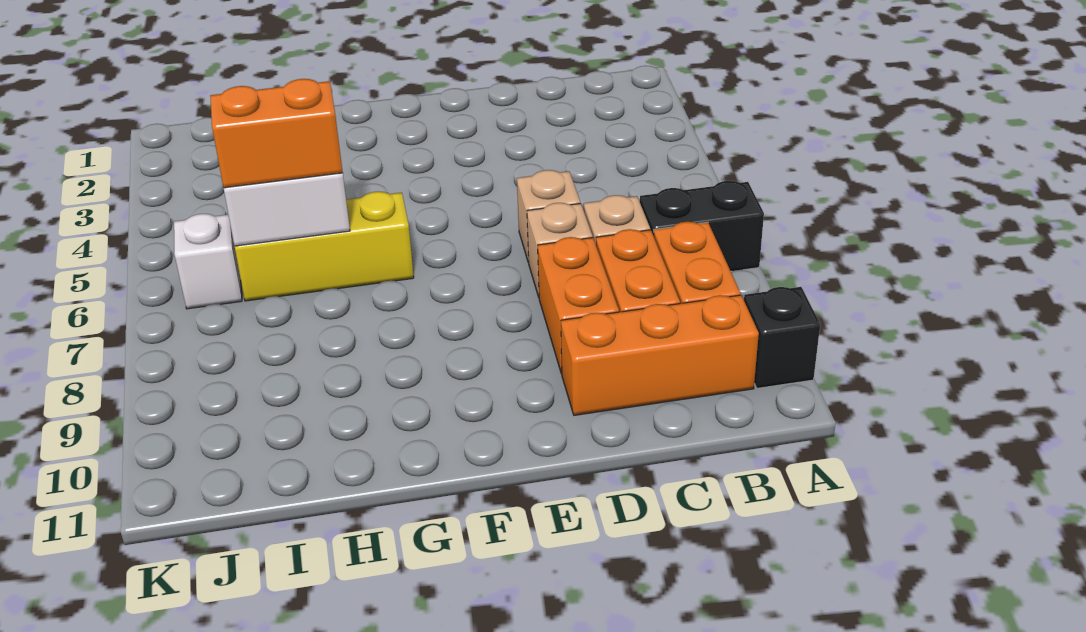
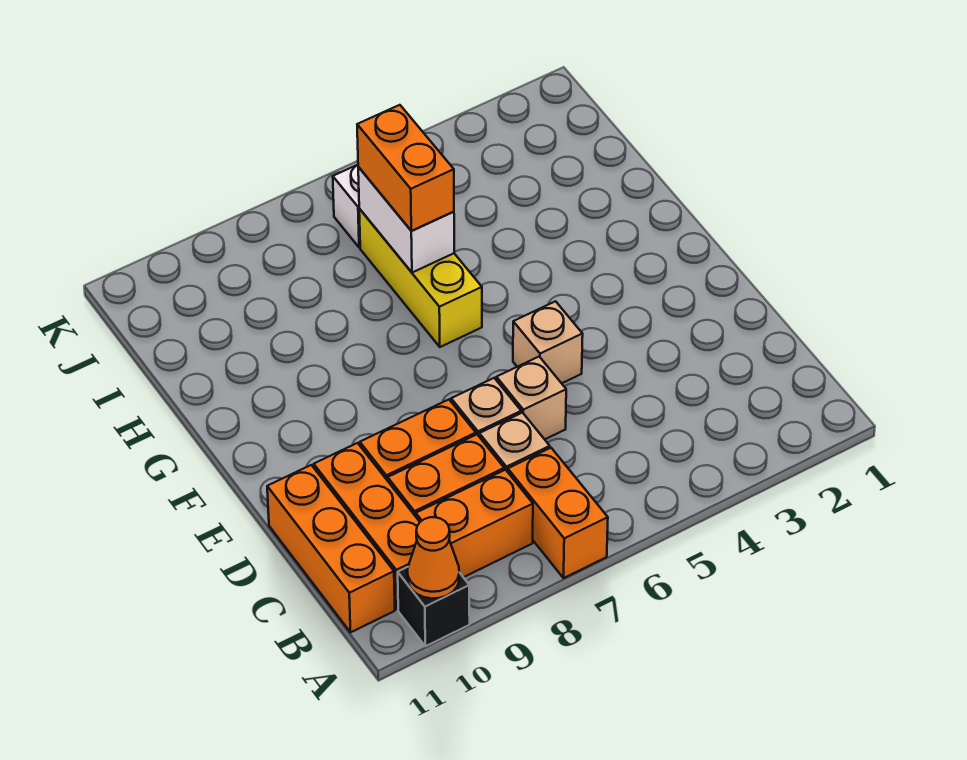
black brick A7:B7 level 1 -> orange brick A7:B7 level 1
none -> orange cone A10 level 2
none -> orange brick B11:D11 level 1
none -> tan brick E5 level 1

